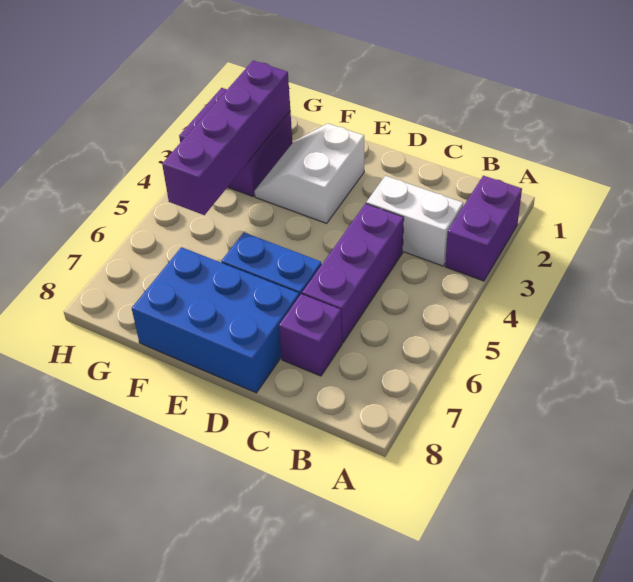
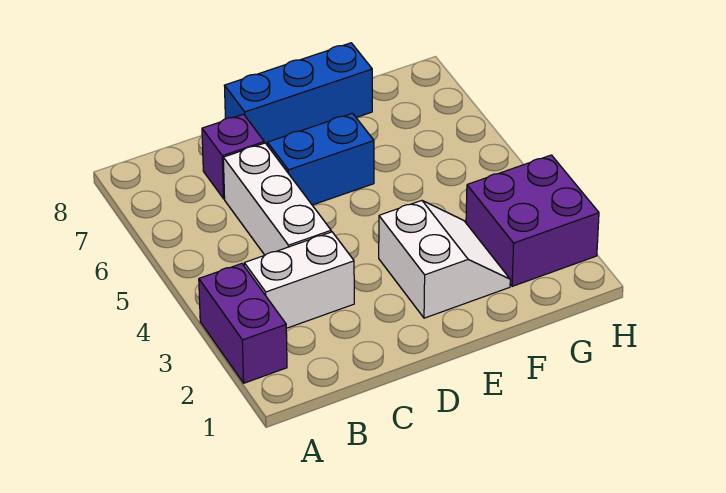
purple brick C4:C6 level 1 -> white brick C4:C6 level 1
blue brick D7:F8 level 1 -> blue brick D8:F8 level 1
purple brick G2:G5 level 2 -> none

